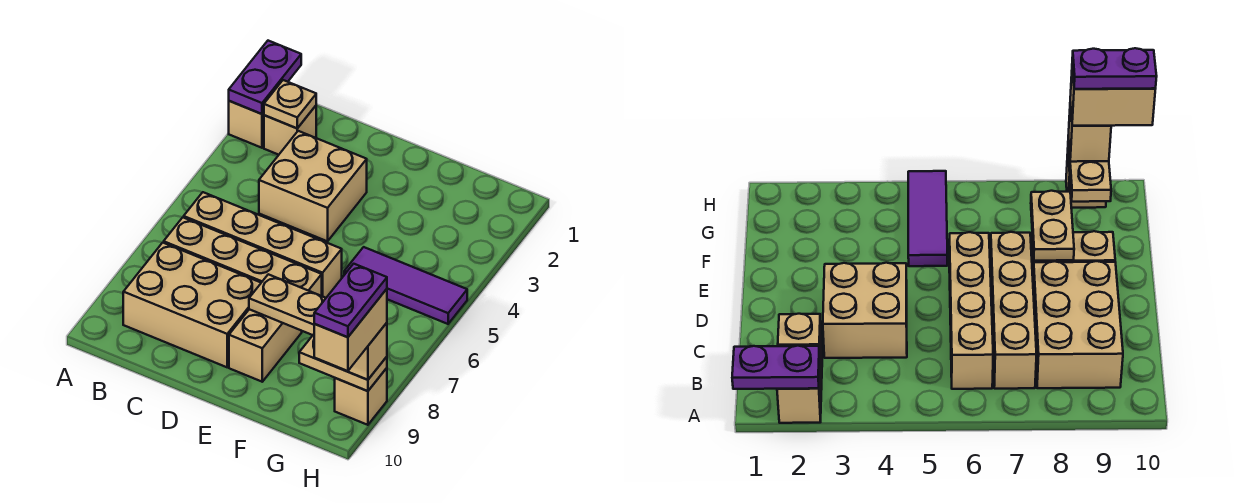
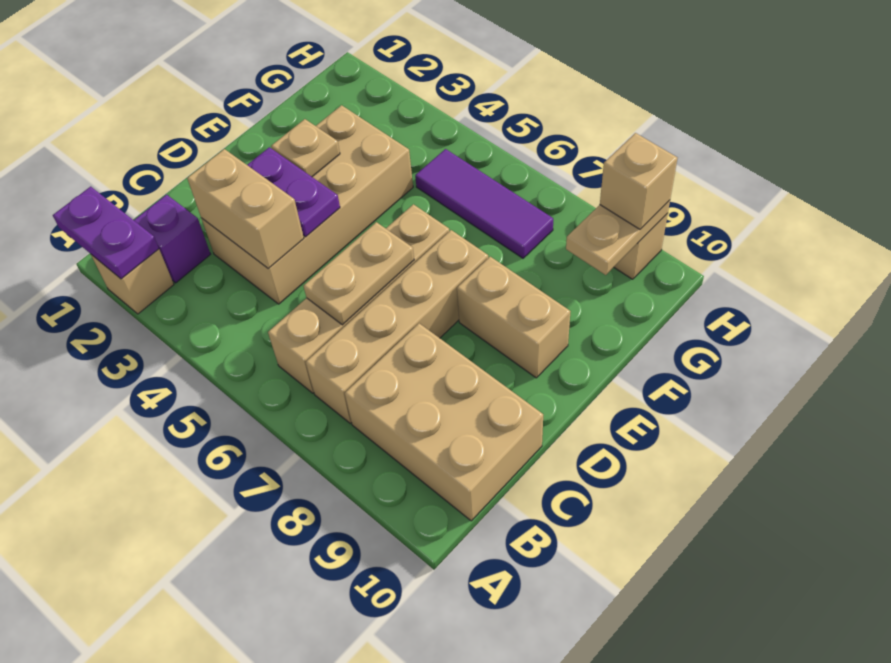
tan brick B2 level 1 -> purple brick B2 level 1
tan plate B2 level 2 -> tan plate E3 level 2
tan brick B8:D9 level 1 -> tan brick B8:C10 level 1
tan brick C3:D4 level 1 -> tan brick C3:F4 level 1
tan plate E8:F8 level 2 -> tan plate C6:D6 level 2
purple tile F5:H5 level 1 -> purple tile G5:G7 level 1
tan brick H9:H10 level 4 -> tan brick C3:C4 level 2
purple plate H9:H10 level 5 -> purple plate D3:D4 level 2

